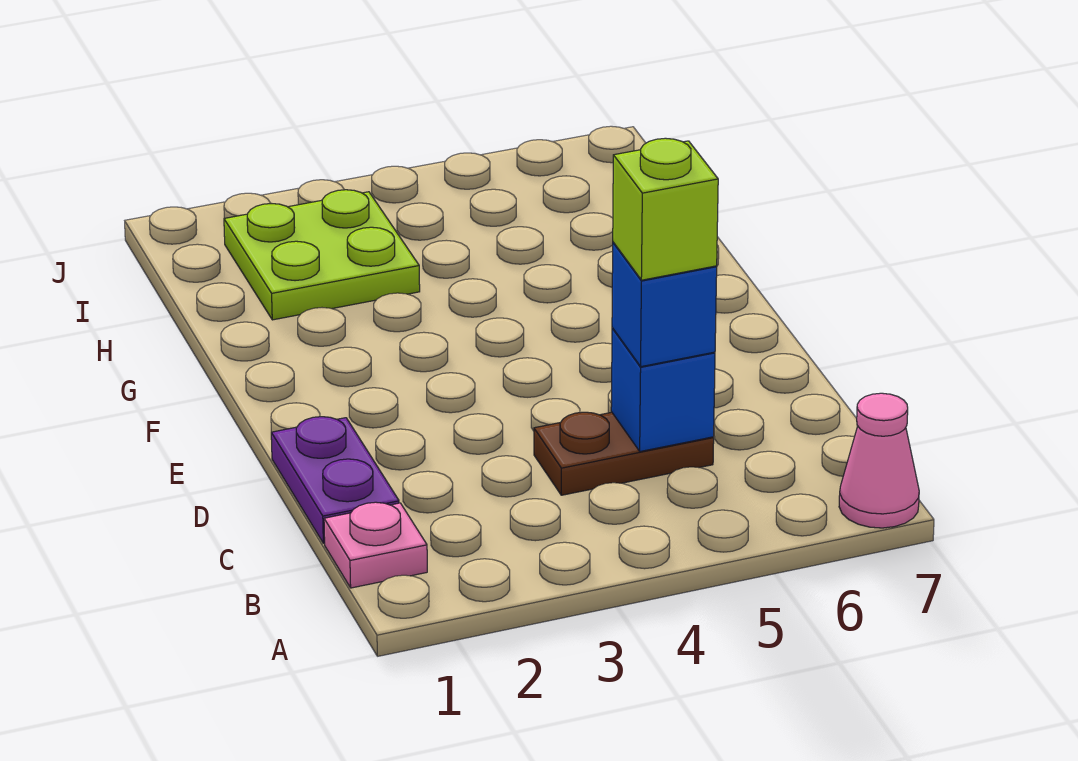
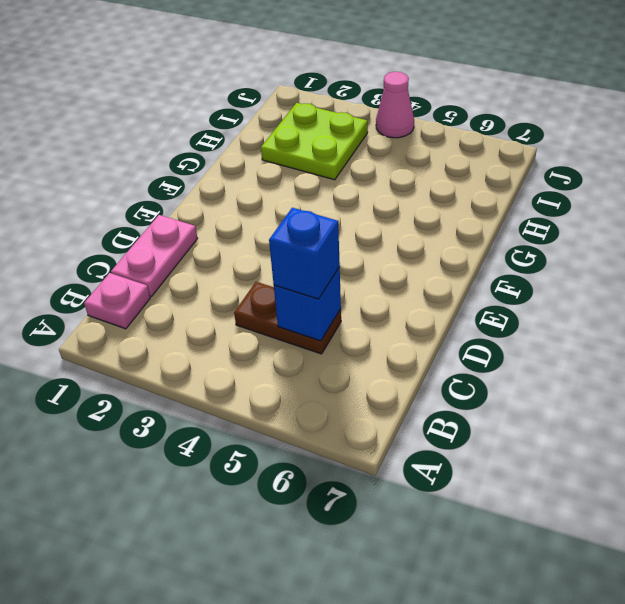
pink cone A7 level 1 -> pink cone J4 level 1
purple plate C1:D1 level 1 -> pink plate C1:D1 level 1
lime brick C5 level 4 -> none

